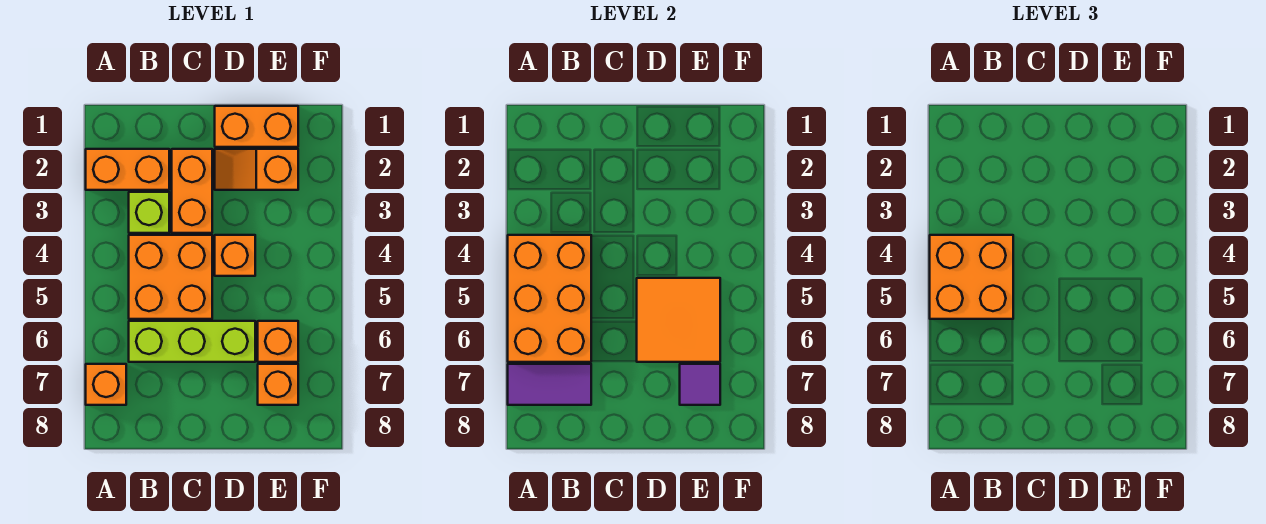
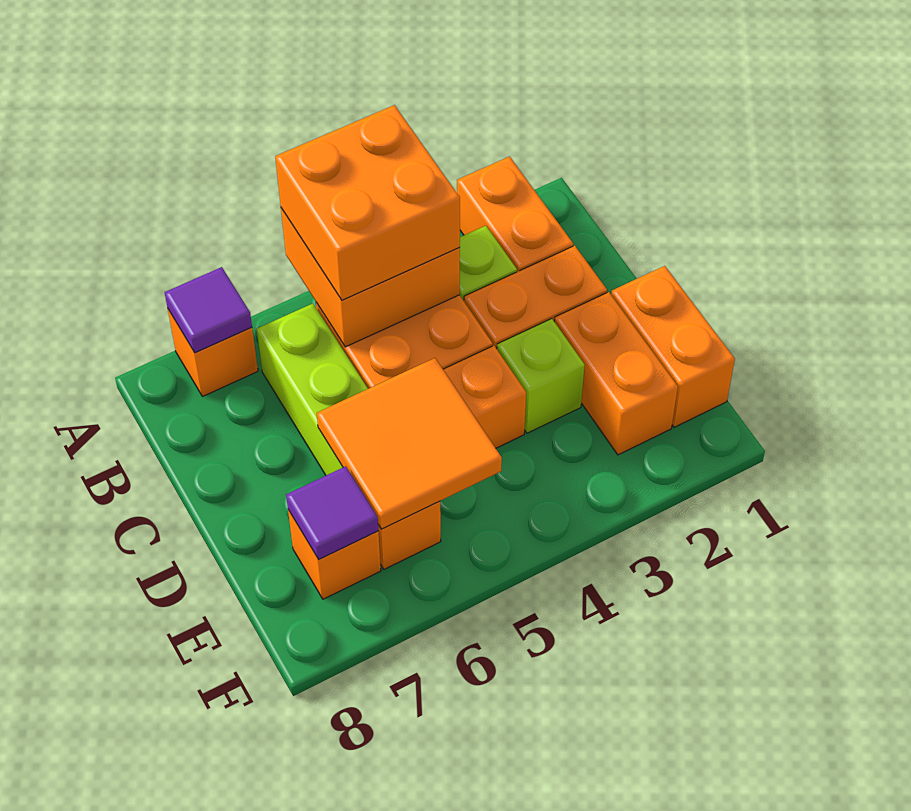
orange brick A4:B6 level 2 -> orange brick A4:B5 level 2
purple tile A7:B7 level 2 -> purple tile A7 level 2
orange slope D2:E2 level 1 top E -> orange brick D2:E2 level 1
none -> lime brick D3 level 1

